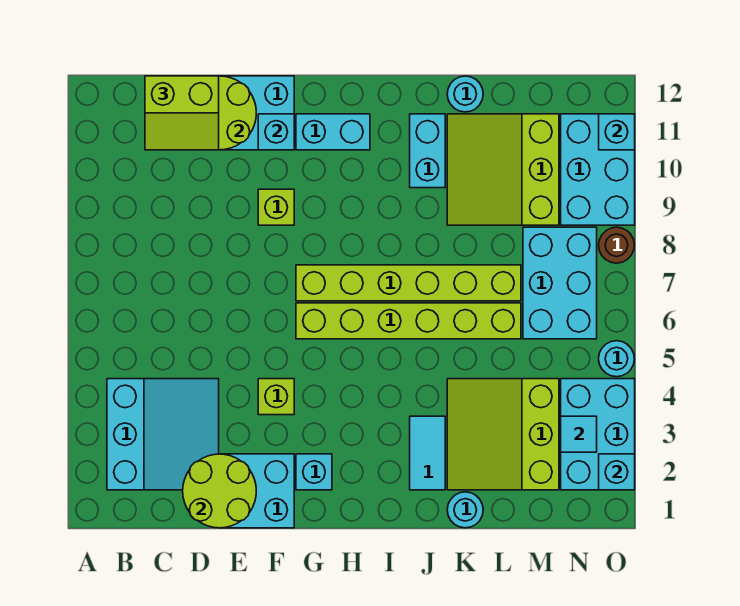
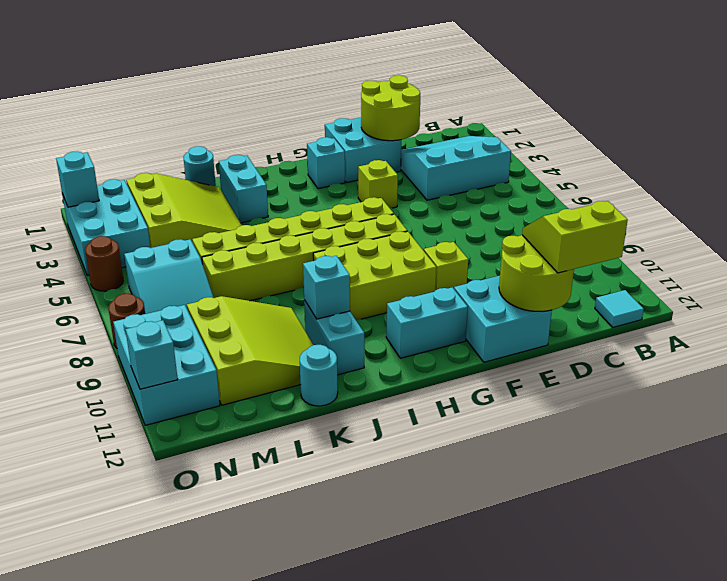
cyan slope B2:D4 level 1 top B -> cyan slope B2:D4 level 1 top 4
cyan brick F11 level 2 -> cyan brick J10 level 2
none -> lime brick G8:I9 level 1
cyan tile J2:J3 level 1 -> cyan brick J2:J3 level 1
cyan brick M6:N8 level 1 -> cyan slope M6:N8 level 1 top 6
cyan tile N3 level 2 -> cyan tile B12 level 1
cyan round brick O5 level 1 -> brown round brick O5 level 1

